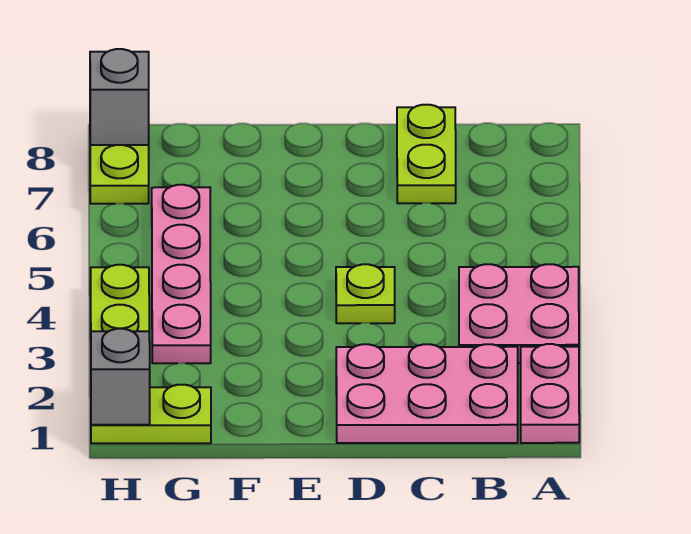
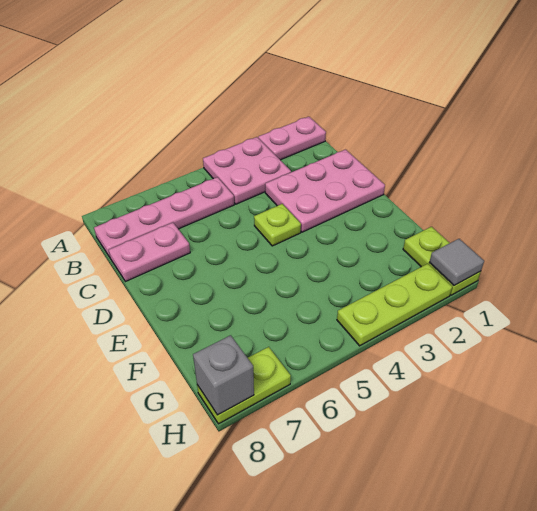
pink plate B1:D2 level 1 -> pink plate C1:D3 level 1
lime plate C7:C8 level 1 -> pink plate C7:C8 level 1
pink plate G3:G6 level 1 -> pink plate B5:B8 level 1
grey brick H1 level 2 -> grey tile H1 level 2

